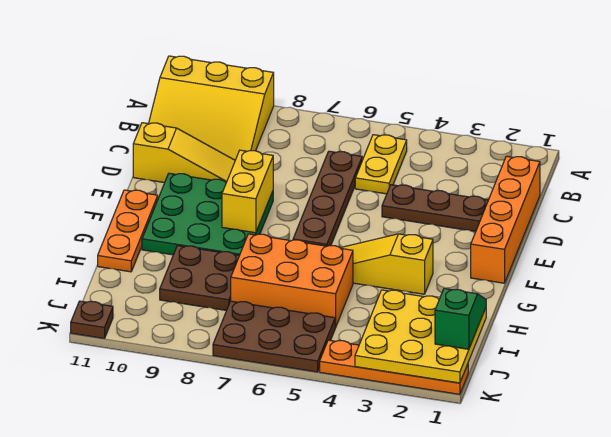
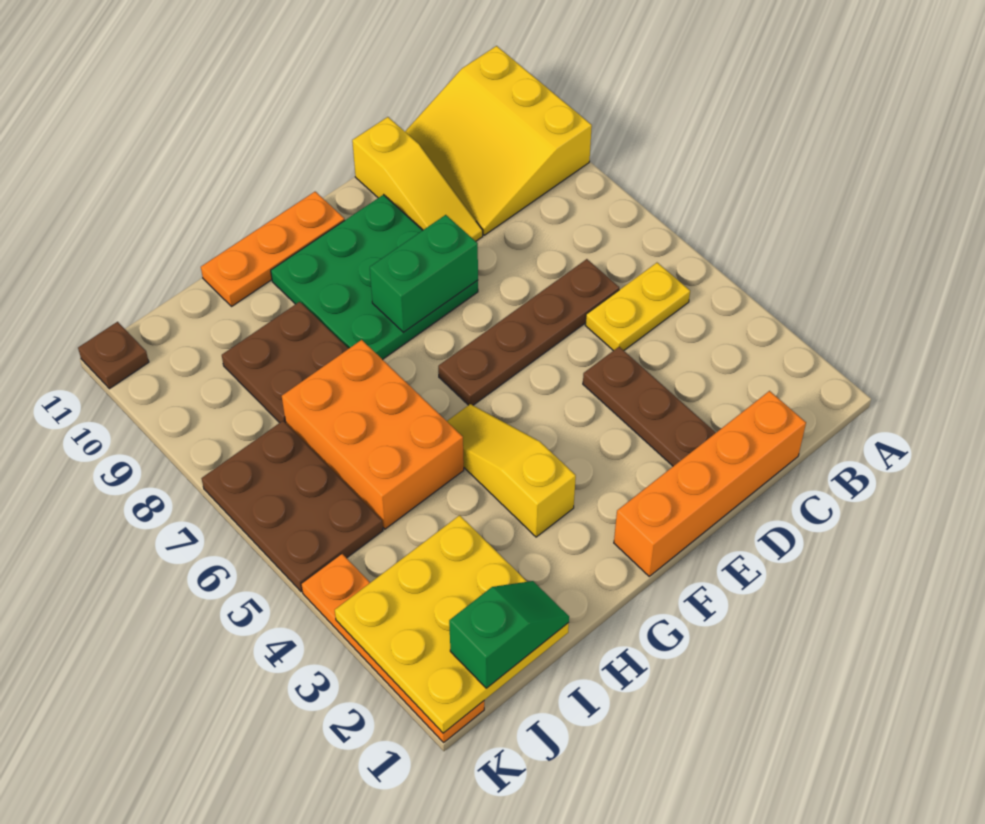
yellow brick E8:F8 level 2 -> green brick E8:F8 level 2

